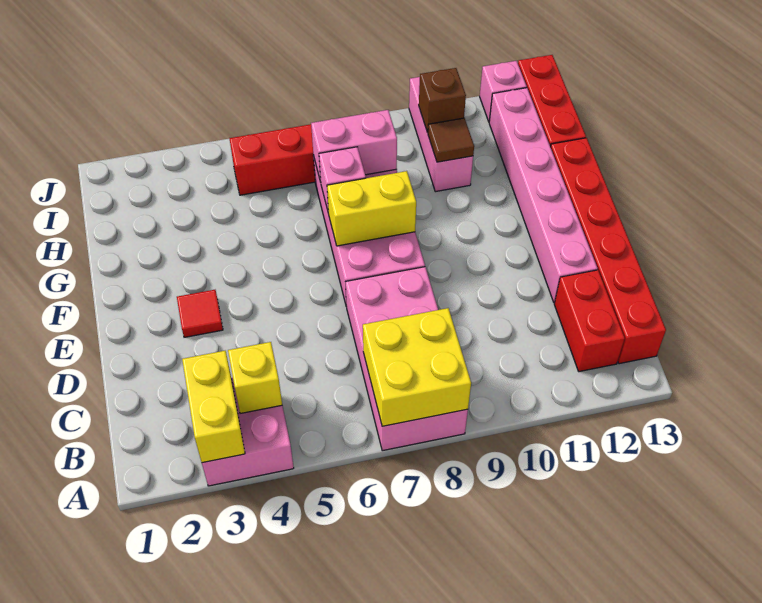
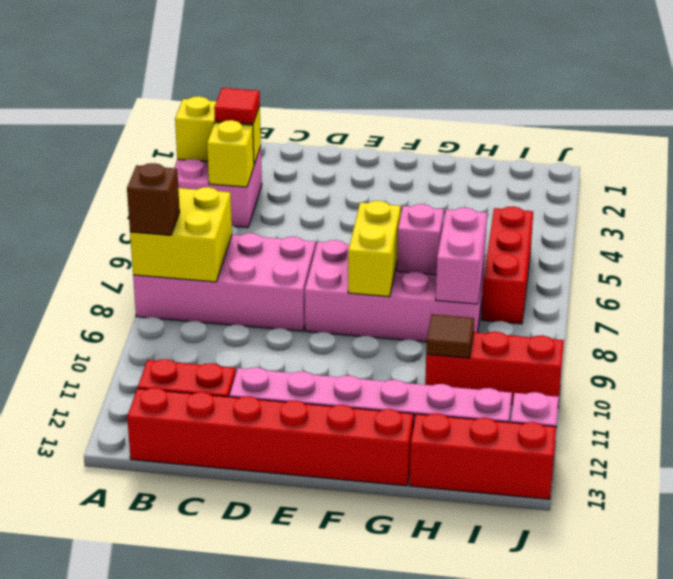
red tile E3 level 1 -> red tile B3 level 3
pink brick H10:J10 level 1 -> red brick H10:J10 level 1
brown brick I10 level 2 -> brown brick A8 level 3

